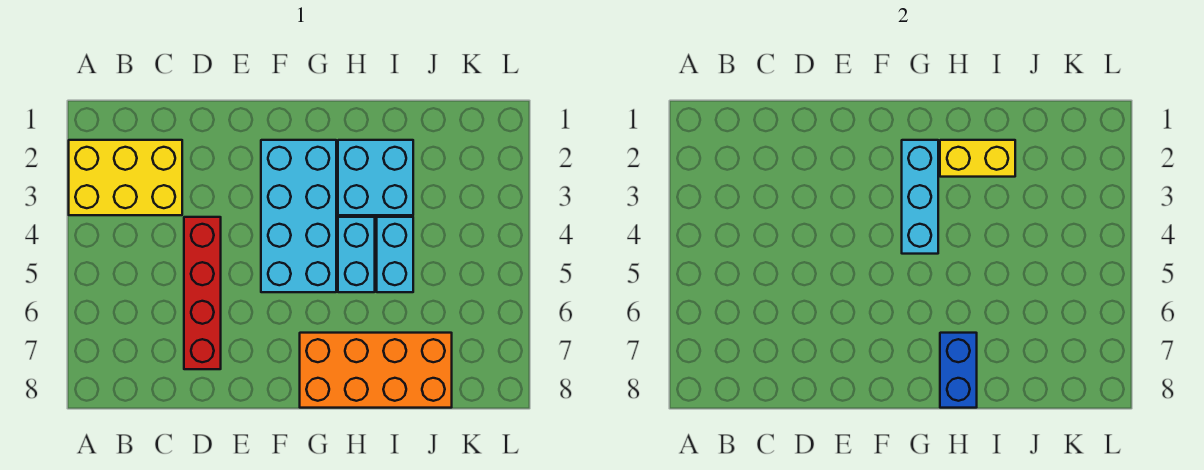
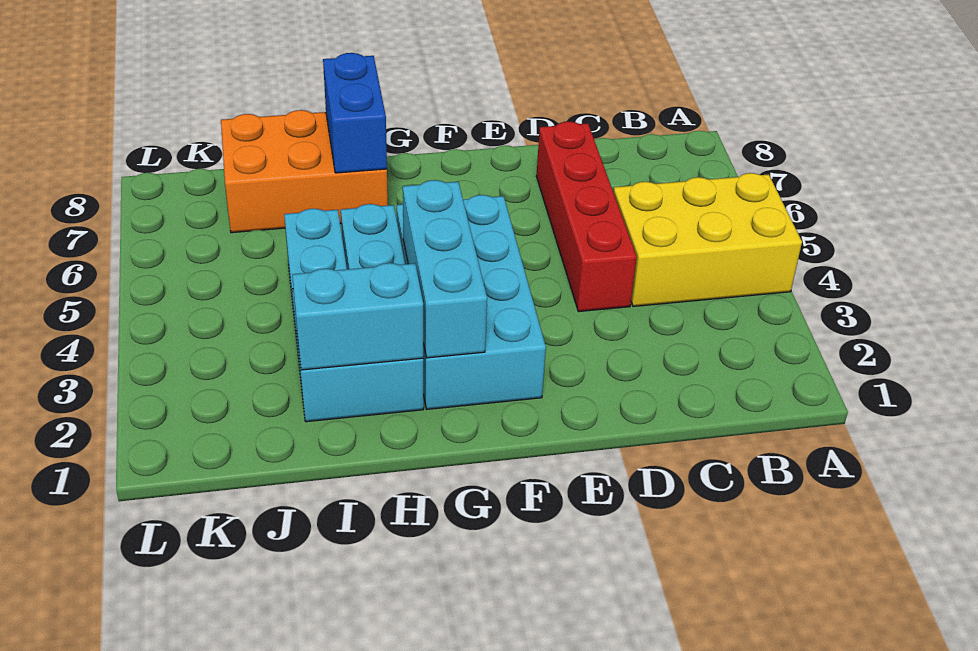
yellow brick A2:C3 level 1 -> yellow brick A4:C5 level 1
orange brick G7:J8 level 1 -> orange brick H7:J8 level 1
yellow brick H2:I2 level 2 -> cyan brick H2:I2 level 2

